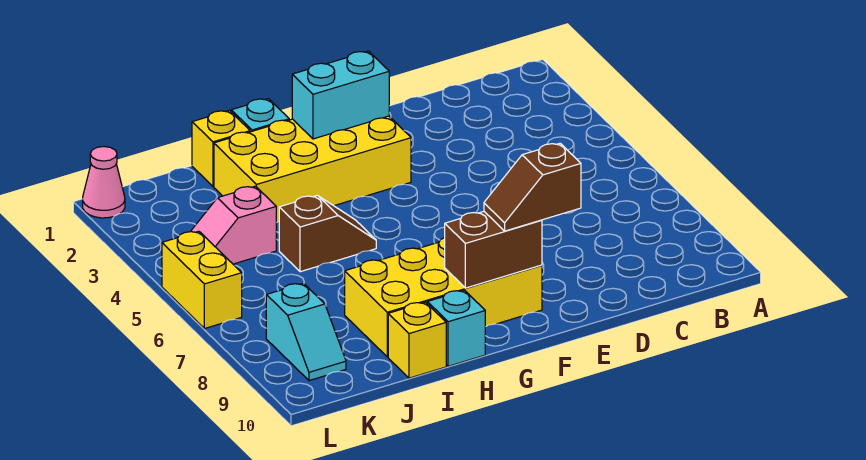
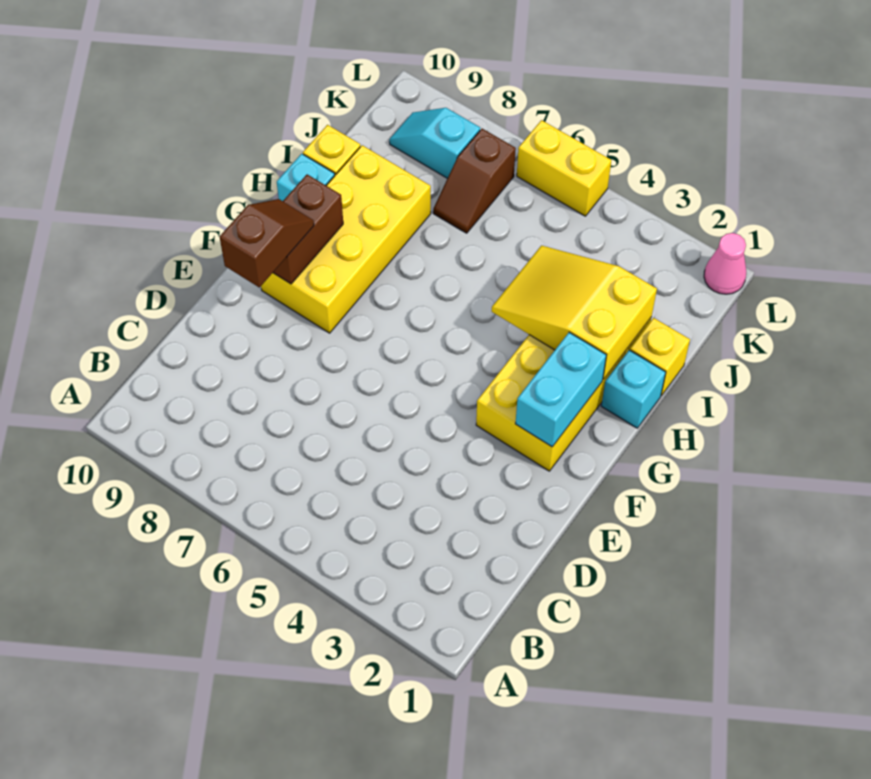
none -> yellow slope H2:I4 level 2 top 2
brown slope H5:I5 level 1 top I -> brown slope J7:K7 level 1 top K
pink slope J4:K4 level 1 top J -> none

